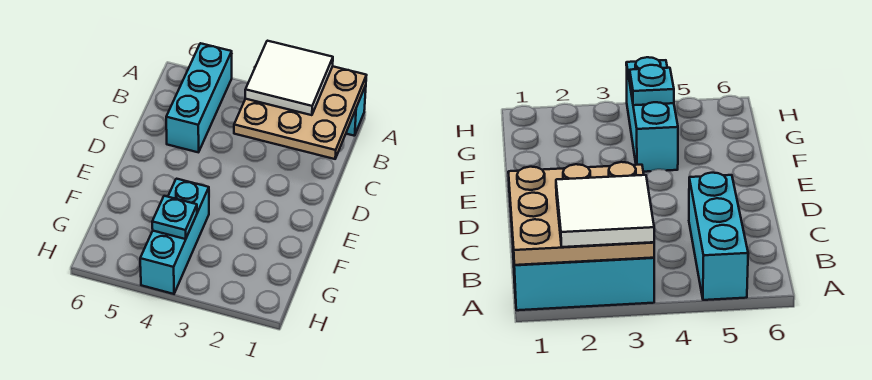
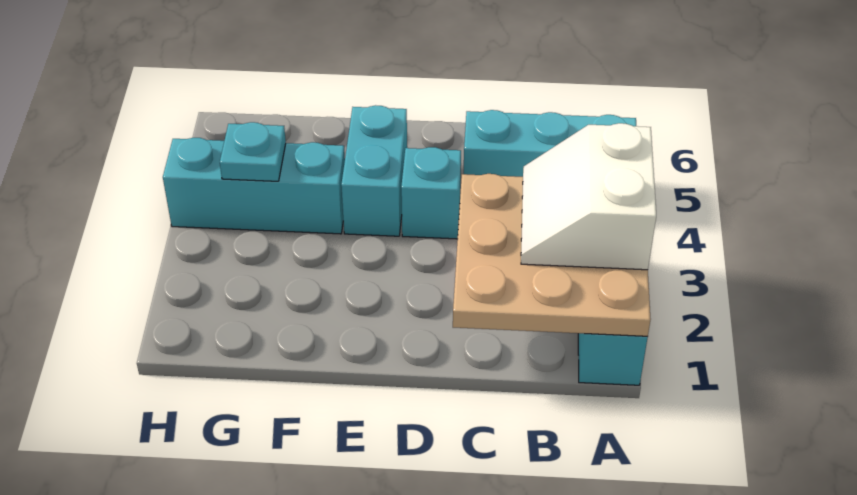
white tile A2:B3 level 3 -> white slope A2:B3 level 3 top A
none -> cyan brick D4 level 1
none -> cyan brick E4:E5 level 1

